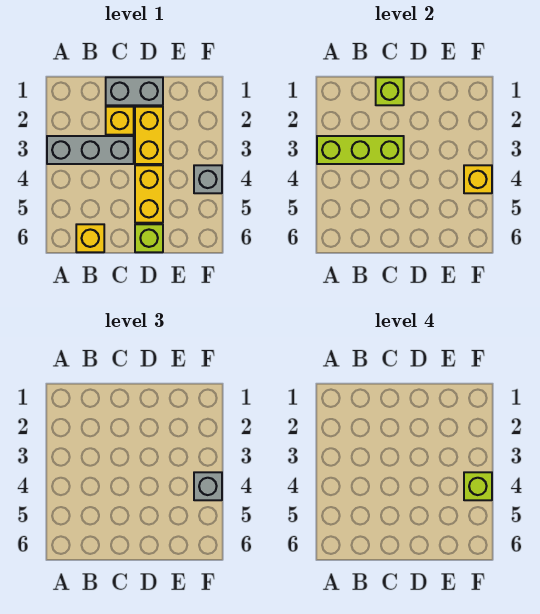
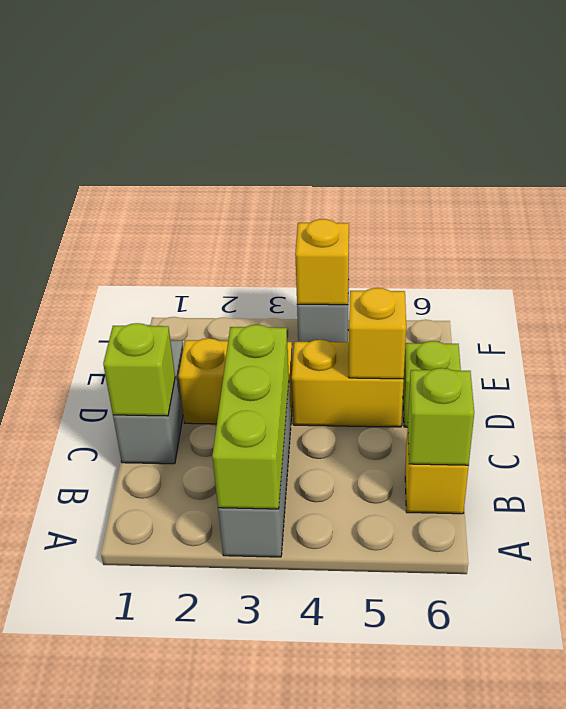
yellow brick C2 level 1 -> yellow brick D5 level 2
grey brick F4 level 3 -> none
lime brick F4 level 4 -> lime brick B6 level 2

